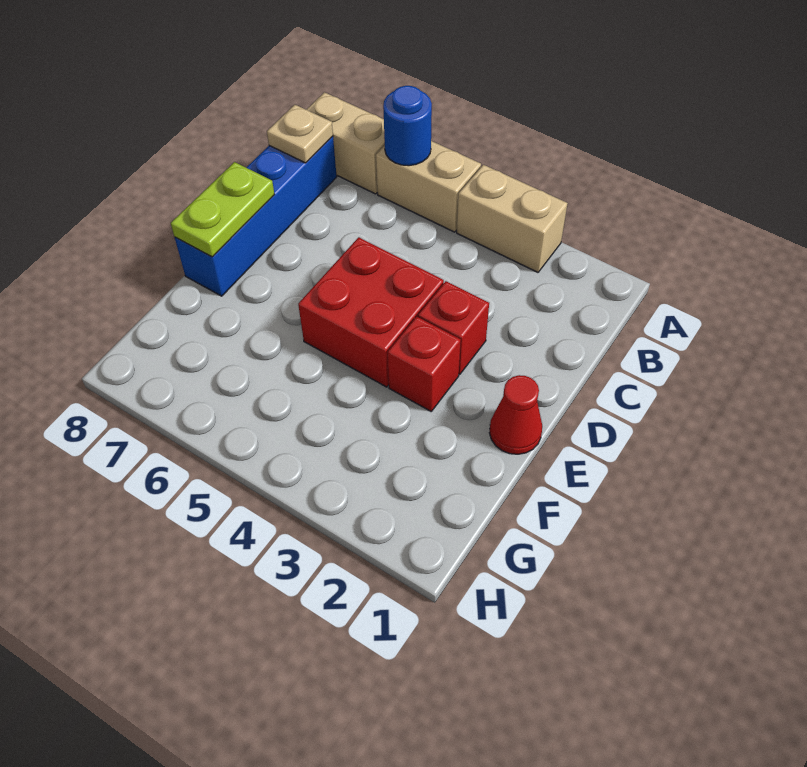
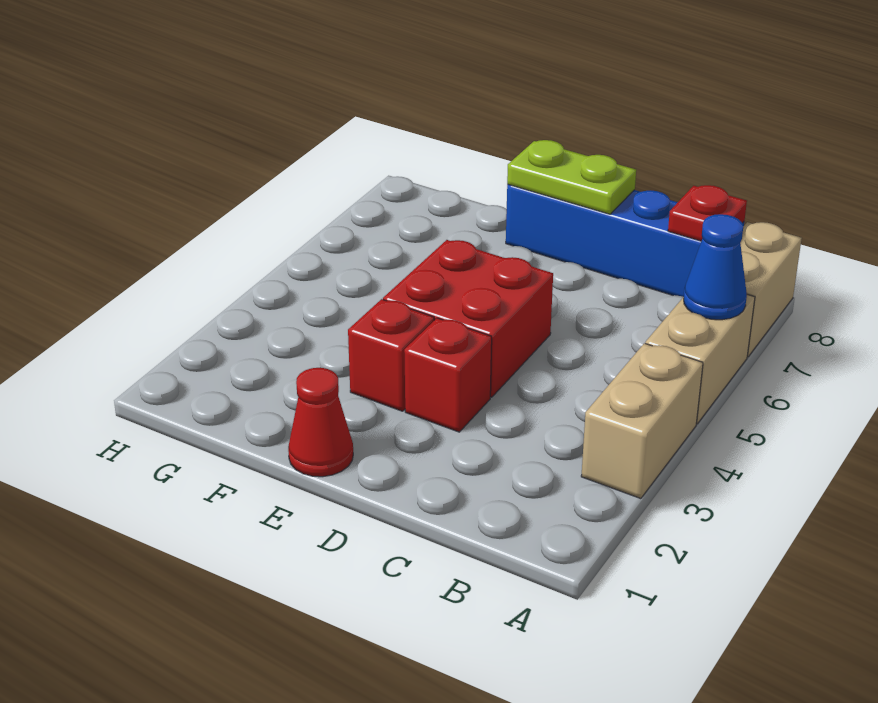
blue round brick A6 level 2 -> blue cone A6 level 2
tan plate B8 level 2 -> red plate B8 level 2

